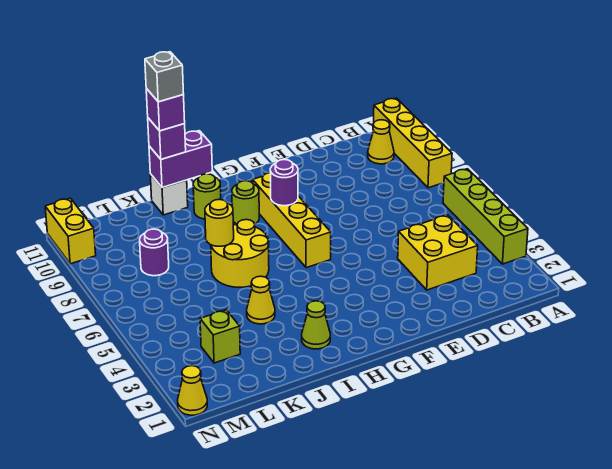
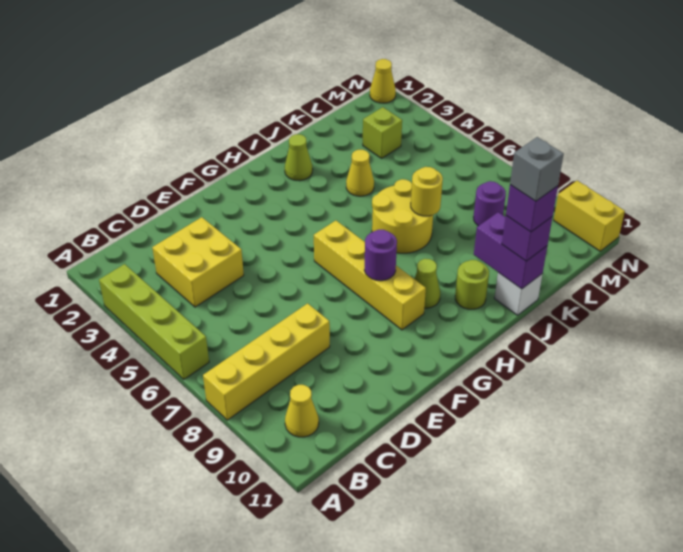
yellow brick A8:A11 level 1 -> yellow brick A8:D8 level 1
lime round brick H9 level 1 -> lime cone H9 level 1
purple brick I11:J11 level 2 -> purple brick J10:J11 level 2

